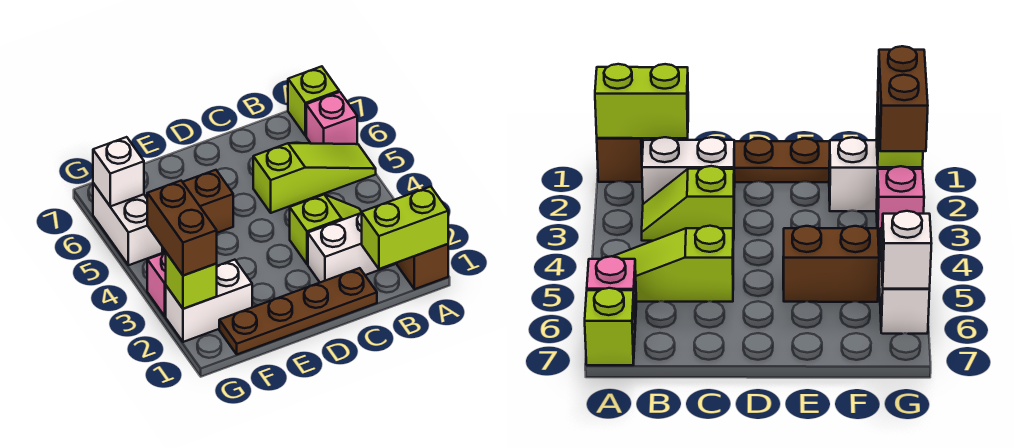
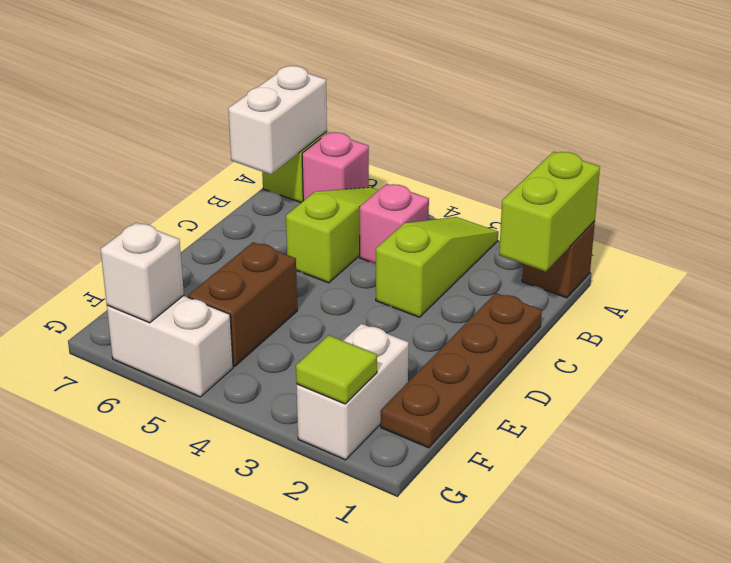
white brick B2:C2 level 1 -> white brick A7:B7 level 2
lime slope B3:C3 level 1 top C -> lime slope A3:C3 level 1 top C
lime brick G2 level 2 -> lime tile G2 level 2
brown brick G2:G3 level 3 -> none
pink brick G3 level 1 -> pink brick B4 level 1

